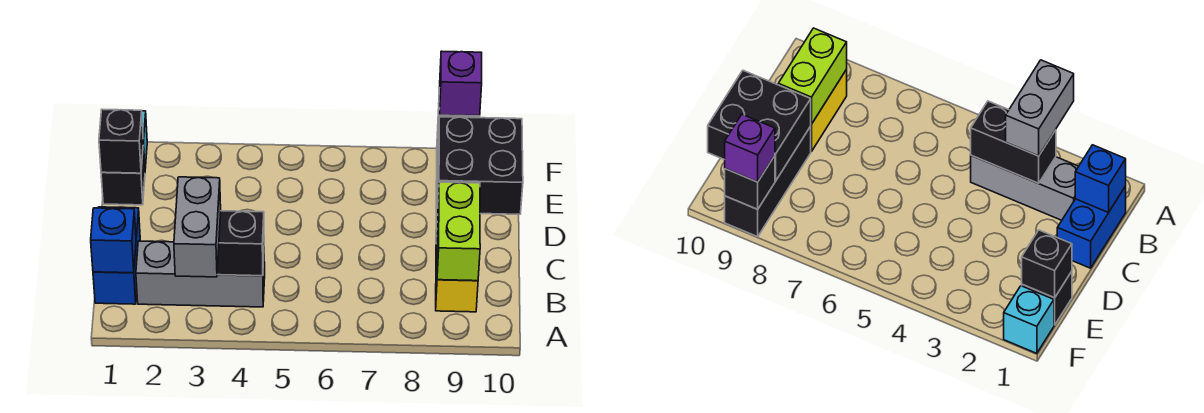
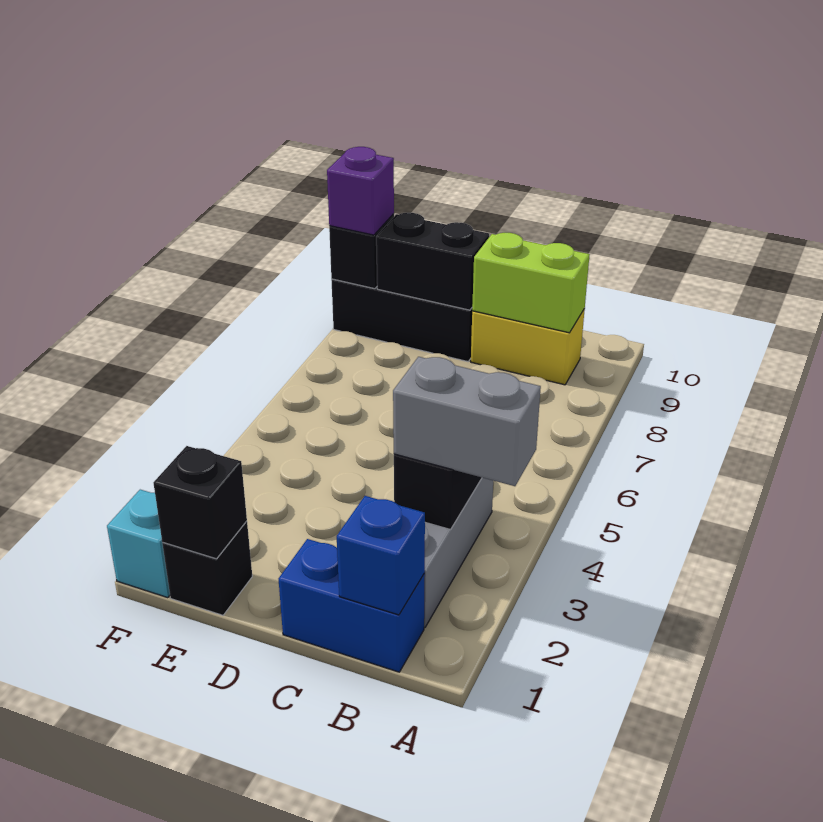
black brick D9:E10 level 2 -> black brick D9:E9 level 2

